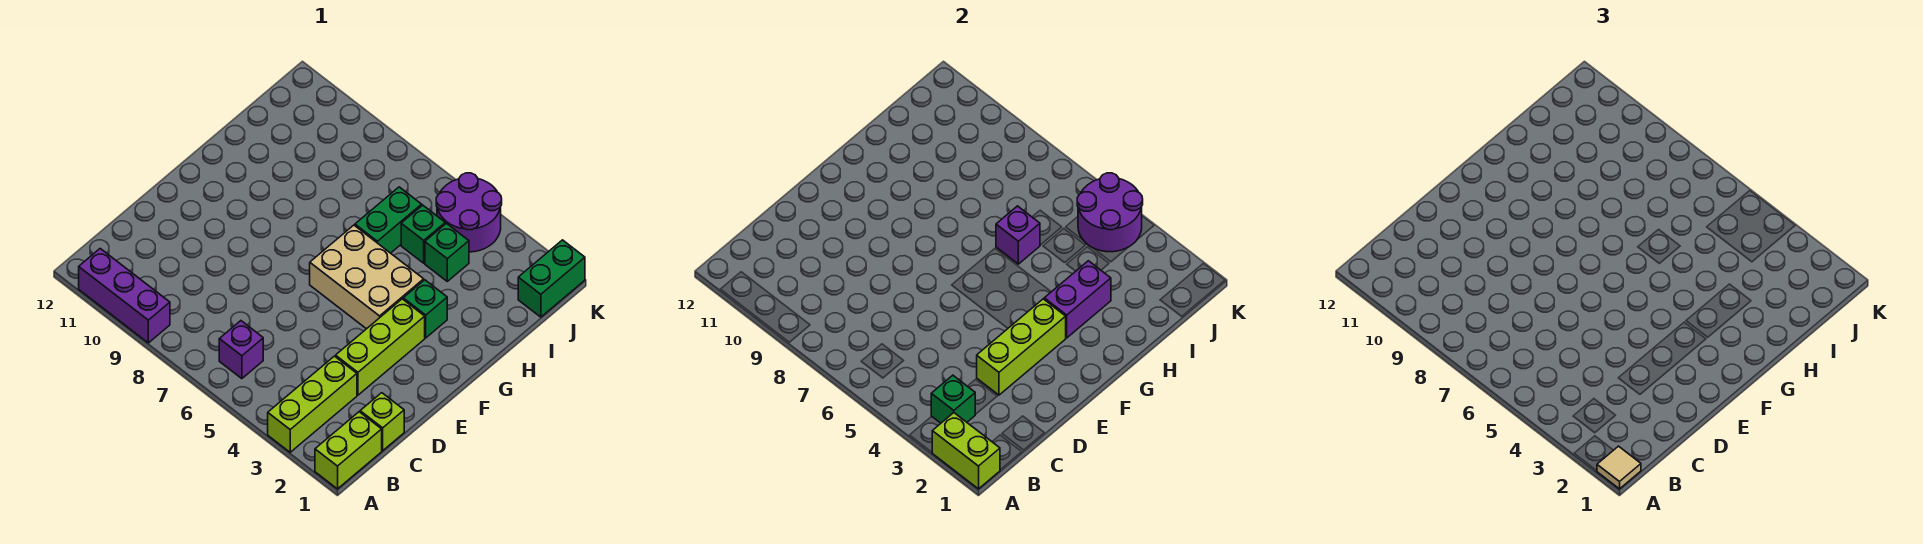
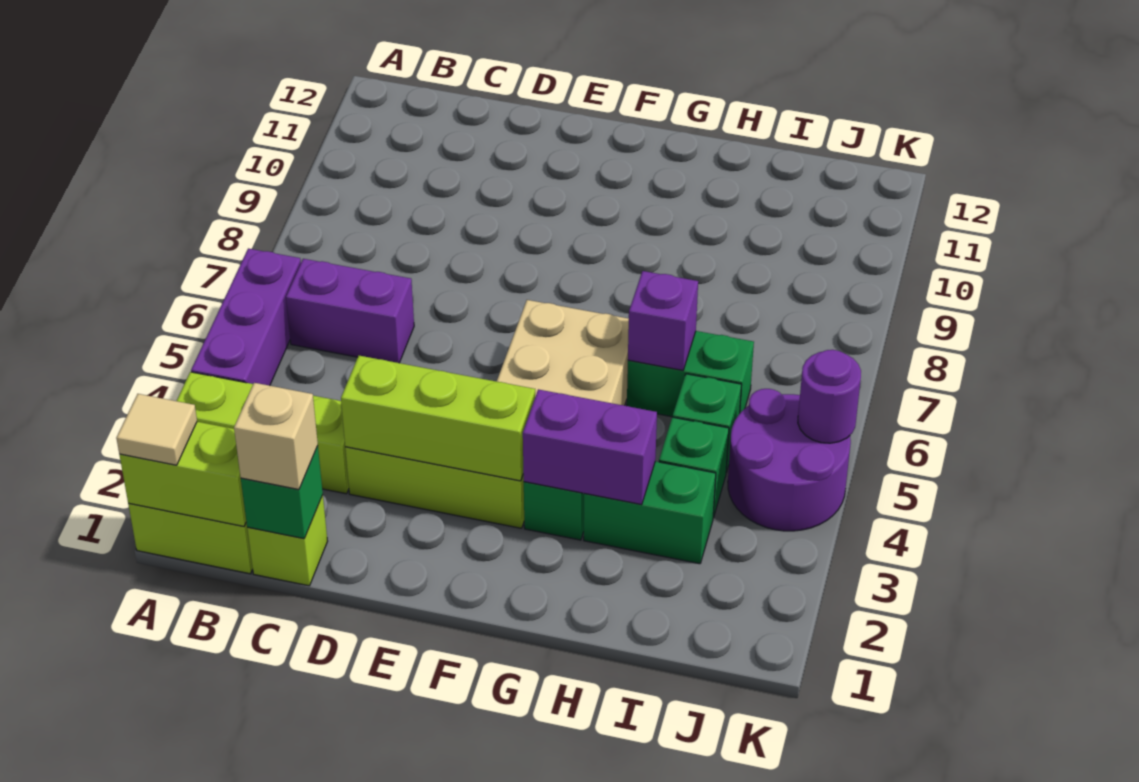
lime brick A1:A2 level 2 -> lime brick A1:B1 level 2
purple brick A9:A11 level 1 -> purple brick A4:A6 level 1
green brick B3 level 2 -> green brick C1 level 2
purple brick B6 level 1 -> purple brick B6:C6 level 1
none -> tan brick C1 level 3
green brick J1:K1 level 1 -> green brick H3:I3 level 1
purple round brick J4:K5 level 2 -> purple round brick K5 level 2

